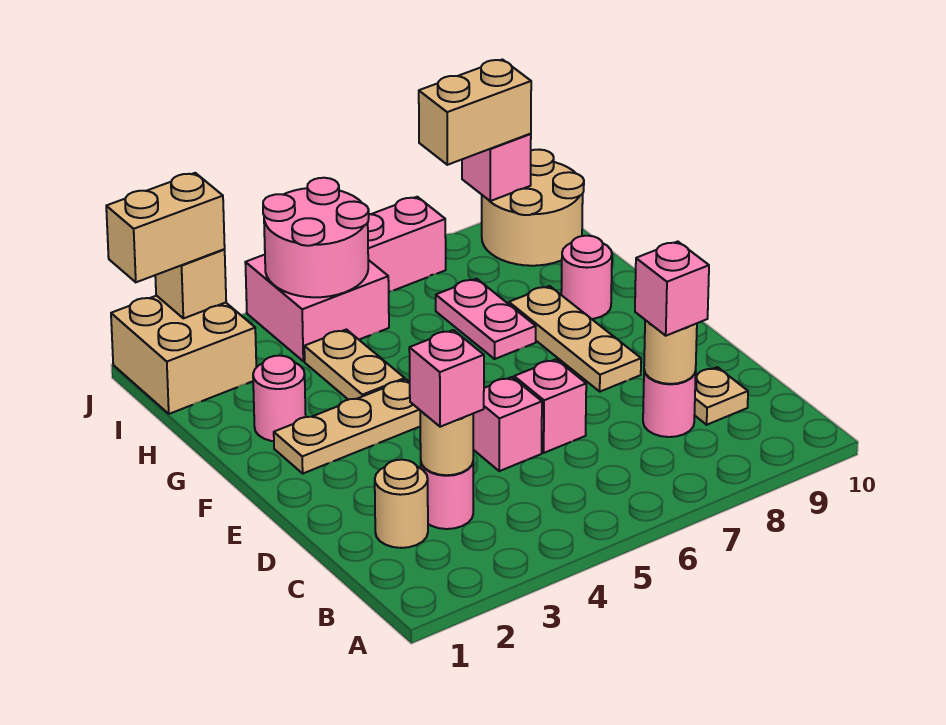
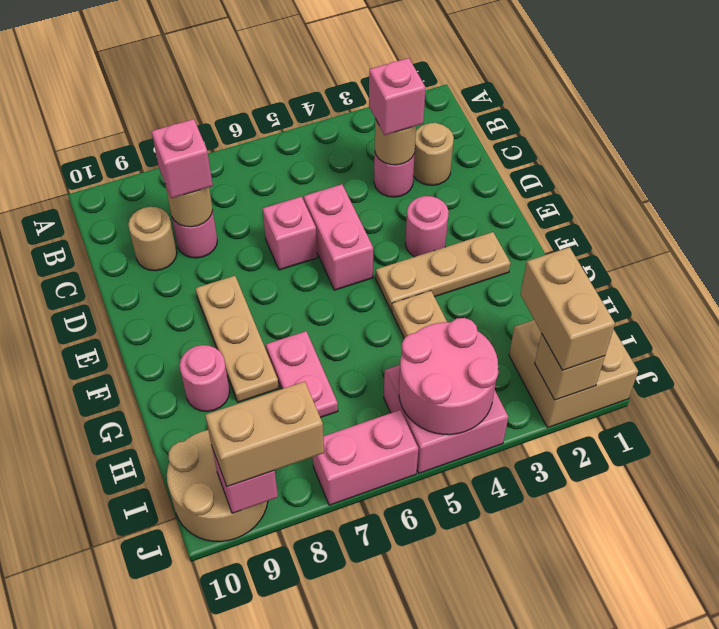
tan plate C9 level 1 -> tan round brick C9 level 1
pink brick D5 level 1 -> pink brick D5:E5 level 1
pink round brick G2 level 1 -> pink round brick E3 level 1
tan brick J1:J2 level 3 -> tan brick I2:J2 level 3

